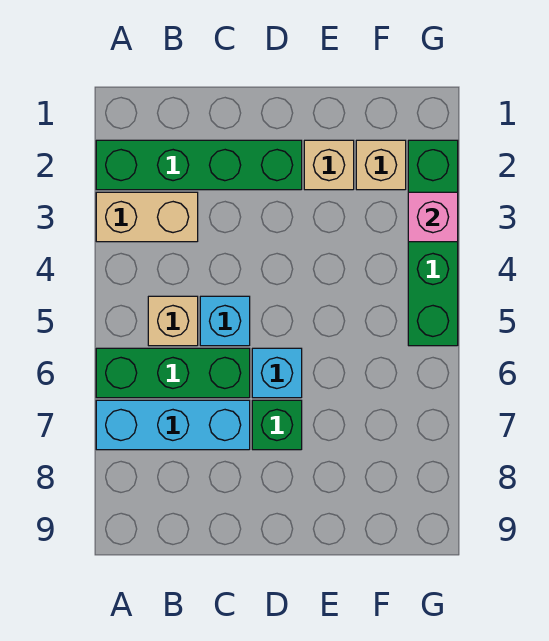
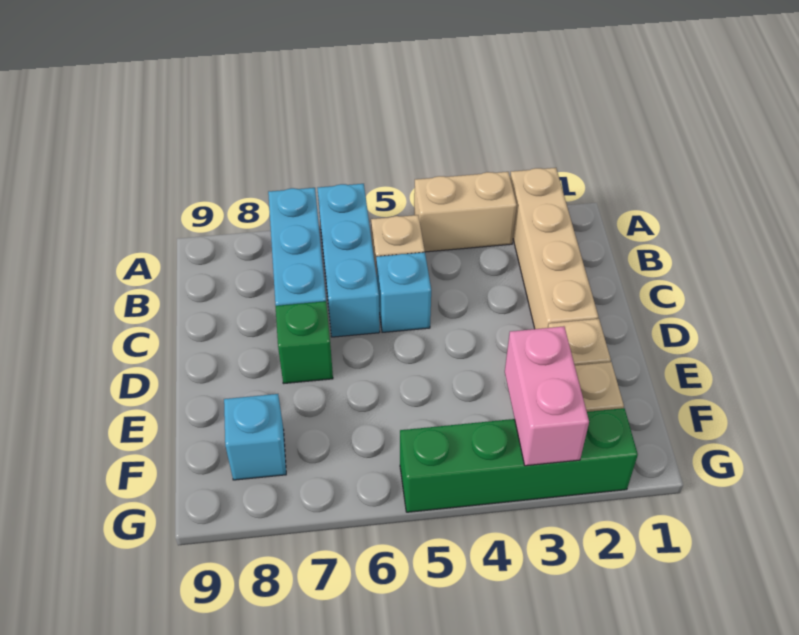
green brick A2:D2 level 1 -> tan brick A2:D2 level 1
tan brick A3:B3 level 1 -> tan brick A3:A4 level 1
green brick A6:C6 level 1 -> cyan brick A6:C6 level 1
cyan brick D6 level 1 -> cyan brick F8 level 1
pink brick G3 level 2 -> pink brick F3:G3 level 2

